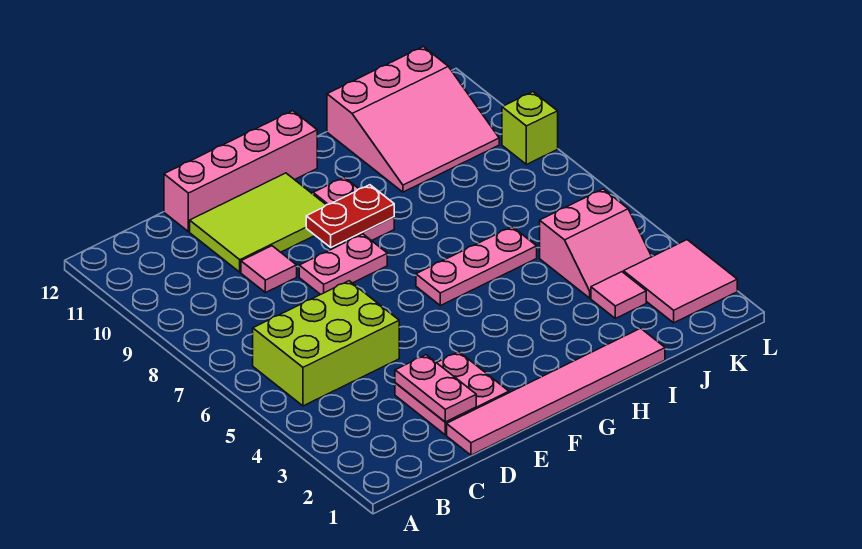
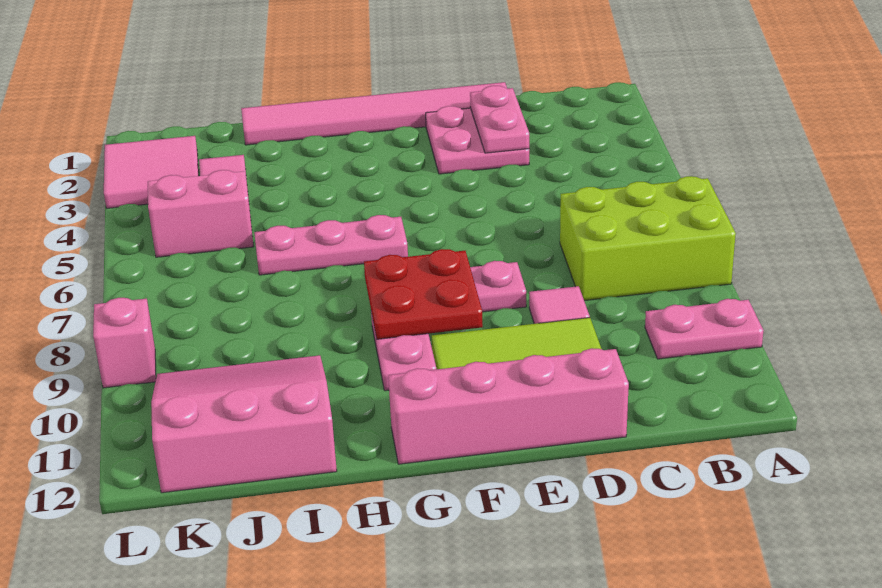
none -> pink plate A10:B10 level 1
lime brick B5:D6 level 1 -> lime brick A7:C8 level 1
red plate F9:G9 level 2 -> red plate F8:G9 level 2
lime brick L9 level 1 -> pink brick L9 level 1

